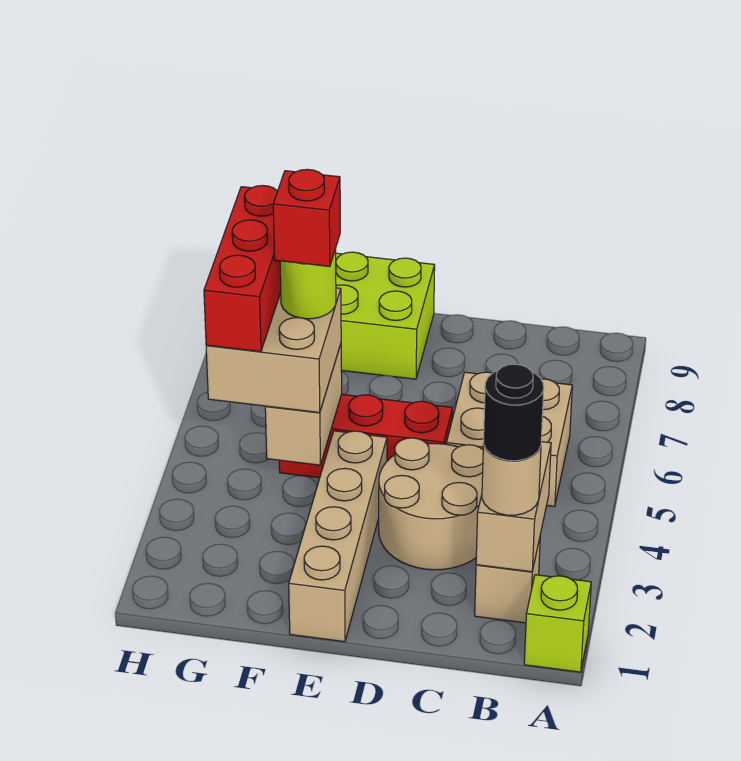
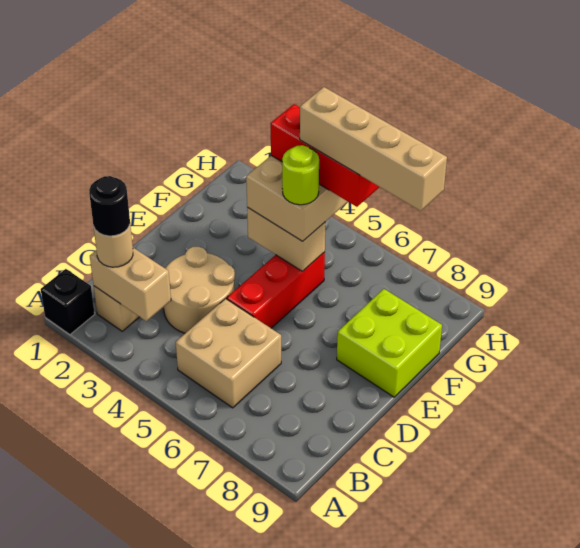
lime brick A1 level 1 -> black brick A1 level 1
tan brick E1:E4 level 1 -> tan brick G5:G8 level 5
red brick F5 level 5 -> none

